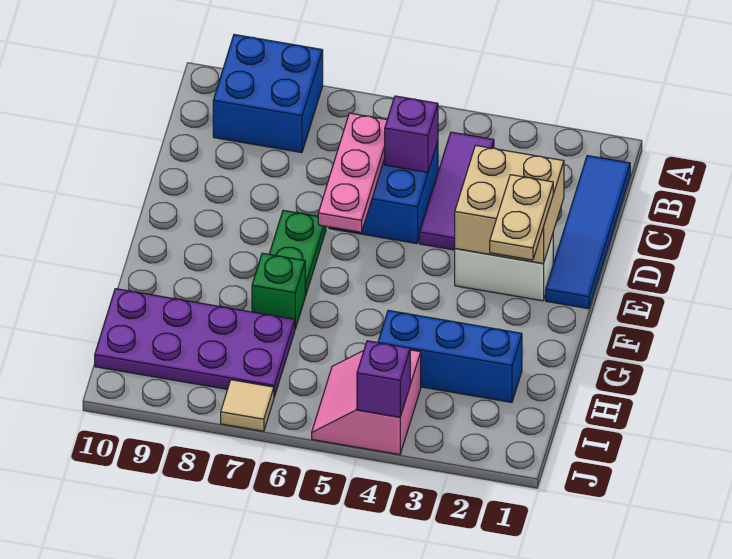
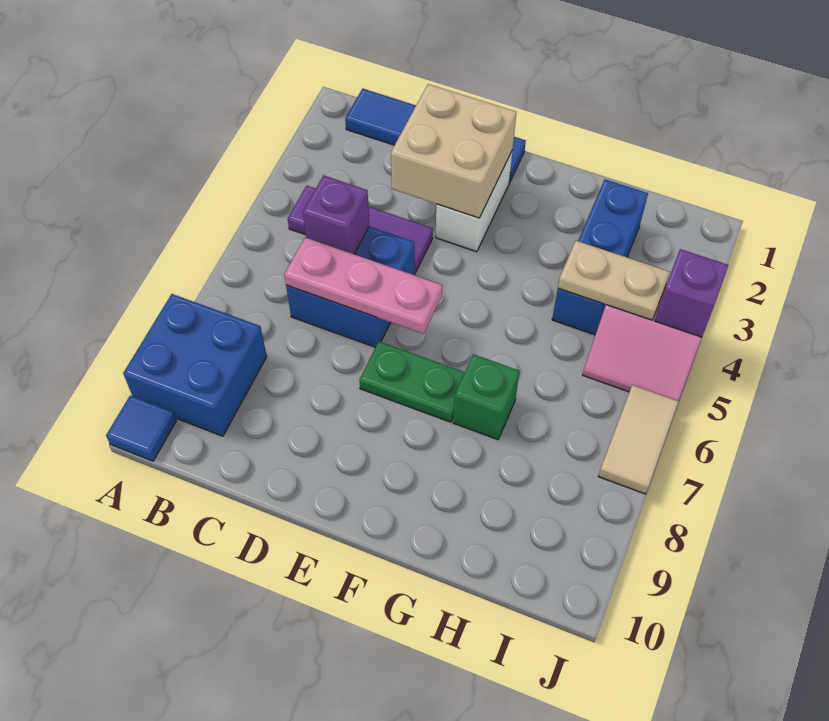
none -> blue tile A10 level 1
tan plate E2:F2 level 3 -> tan plate H4:I4 level 2
purple plate H7:I10 level 1 -> none
tan tile J7 level 1 -> tan tile J6:J7 level 1

